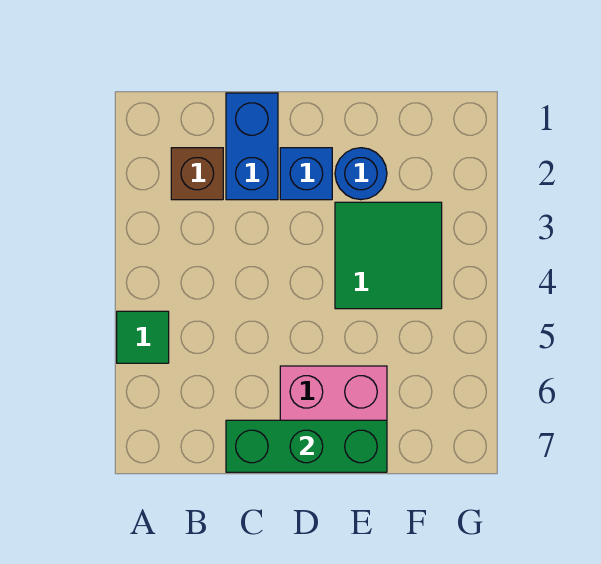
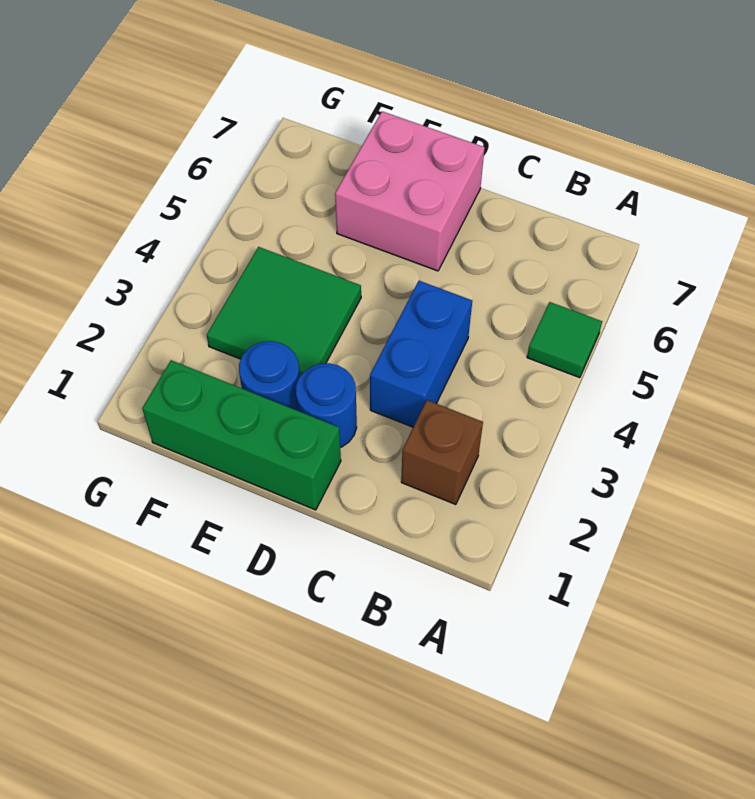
blue brick C1:C2 level 1 -> blue brick C3:C4 level 1
green brick C7:E7 level 2 -> green brick D1:F1 level 1
blue brick D2 level 1 -> blue round brick D2 level 1

